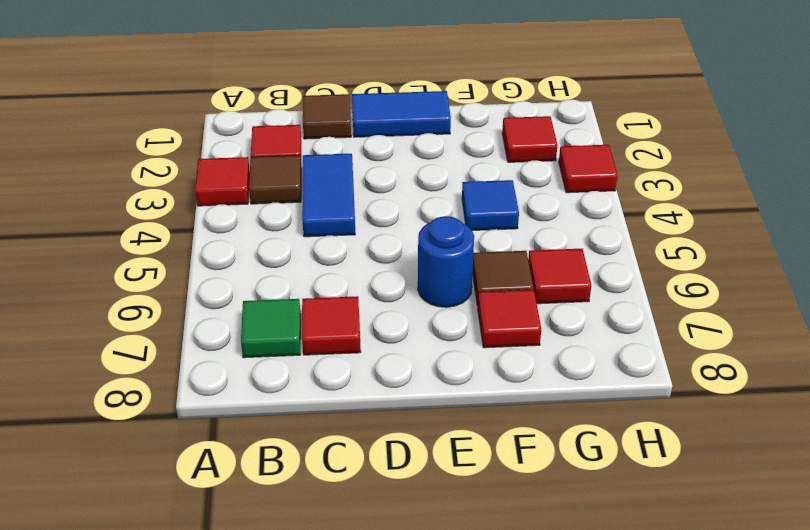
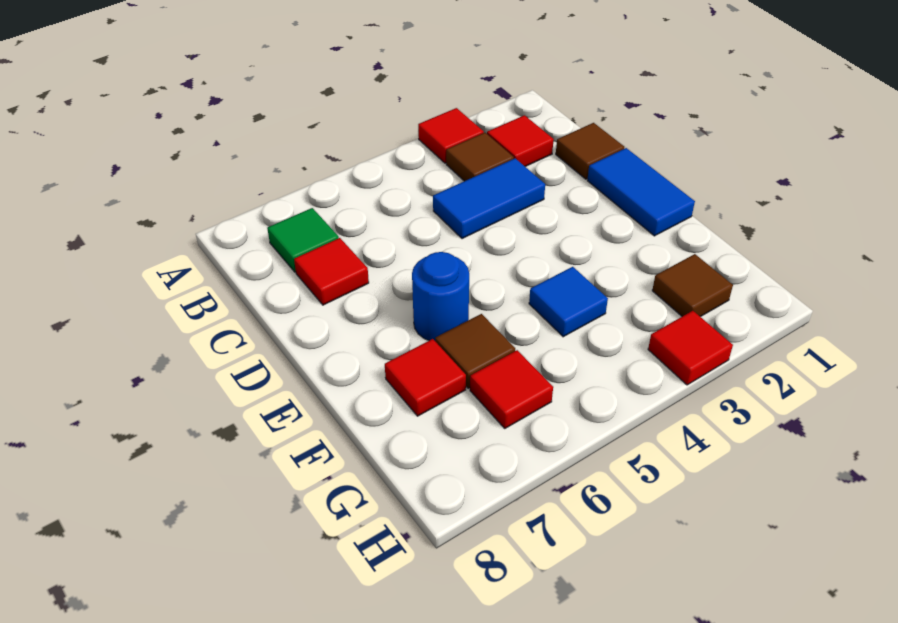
red tile G2 level 1 -> brown tile G2 level 1

